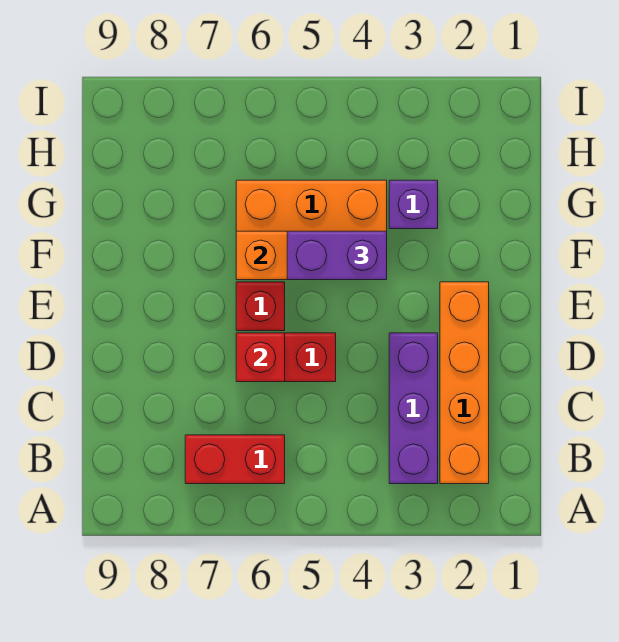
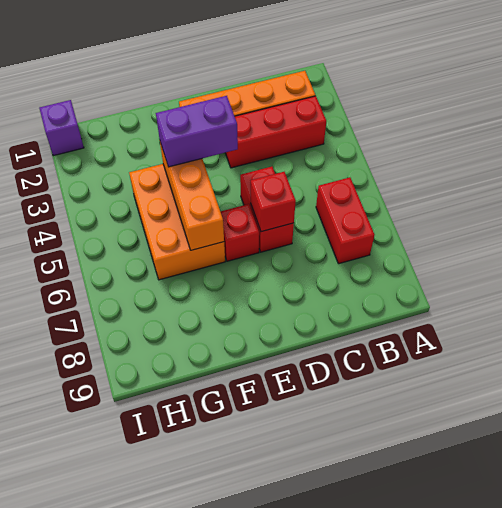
purple brick B3:D3 level 1 -> red brick B3:D3 level 1
purple brick F4:F5 level 3 -> purple brick E4:F4 level 3
purple brick G3 level 1 -> purple brick I1 level 1

